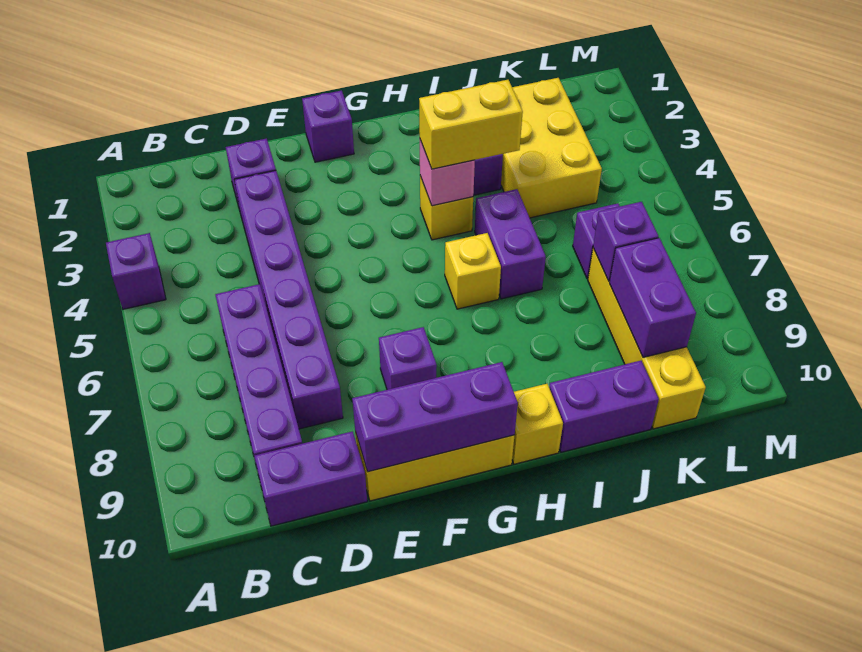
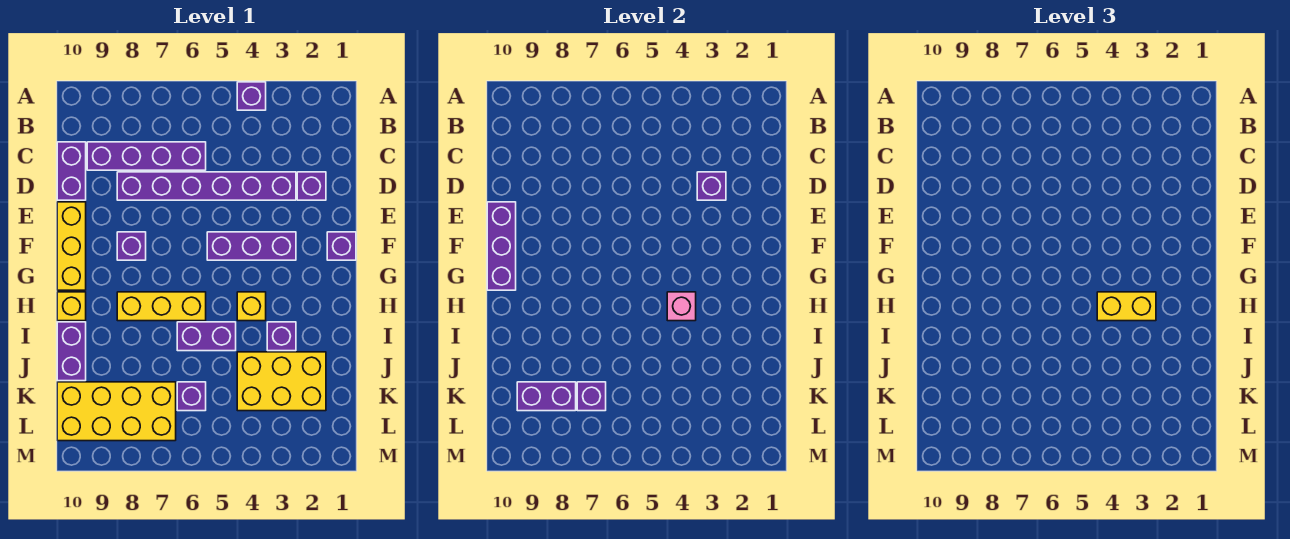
none -> purple brick D3 level 2
none -> purple brick F3:F5 level 1
yellow brick H4:I4 level 3 -> yellow brick H3:H4 level 3
yellow brick H6 level 1 -> yellow brick H6:H8 level 1
yellow brick K7:K10 level 1 -> yellow brick K7:L10 level 1

